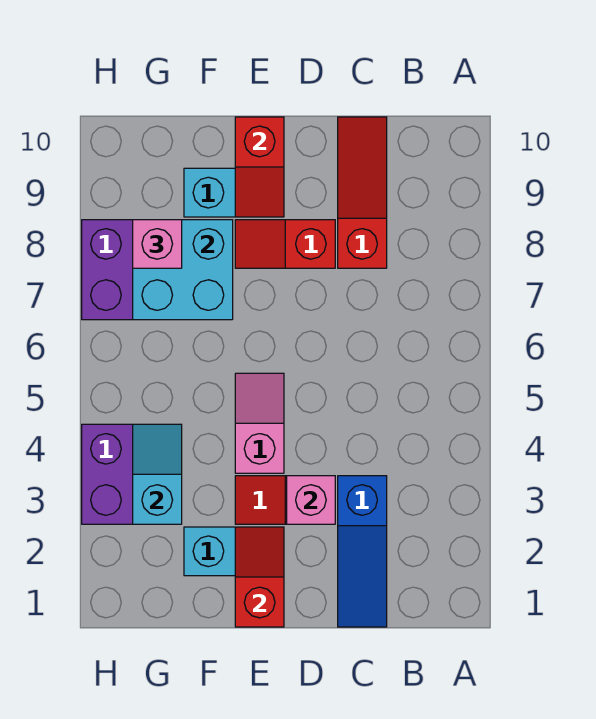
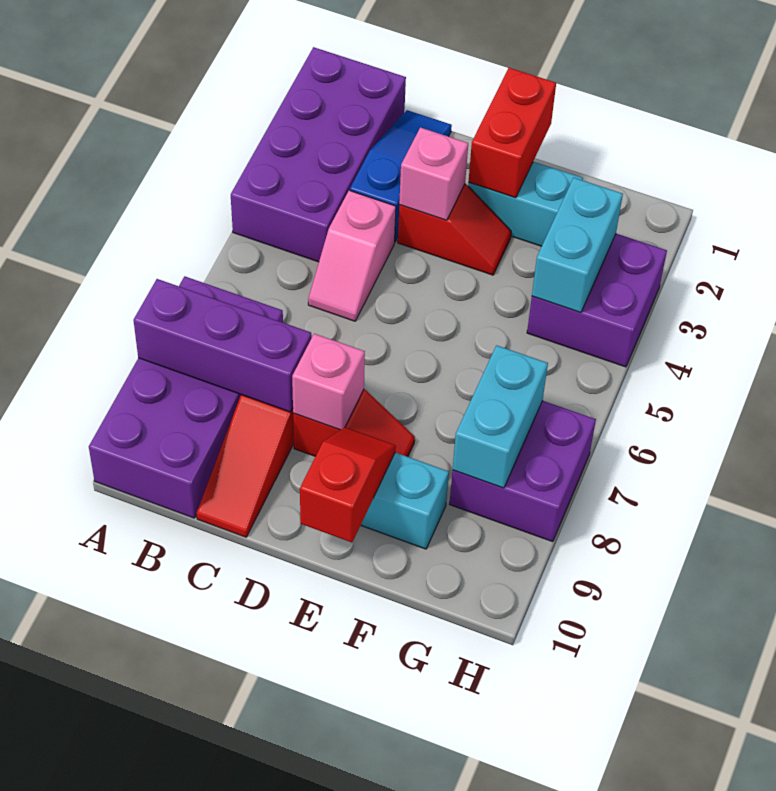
none -> purple brick A1:B4 level 1
none -> purple brick A7:B10 level 1
none -> purple brick A8:C8 level 2
red slope E1:E2 level 2 top 1 -> red brick E1:E2 level 2
pink slope E4:E5 level 1 top 4 -> pink slope C4:C5 level 1 top 4
cyan brick F7:G8 level 2 -> cyan brick G7:G8 level 2
cyan slope G3:G4 level 2 top 3 -> cyan brick G3:G4 level 2
pink brick G8 level 3 -> pink brick D8 level 2

